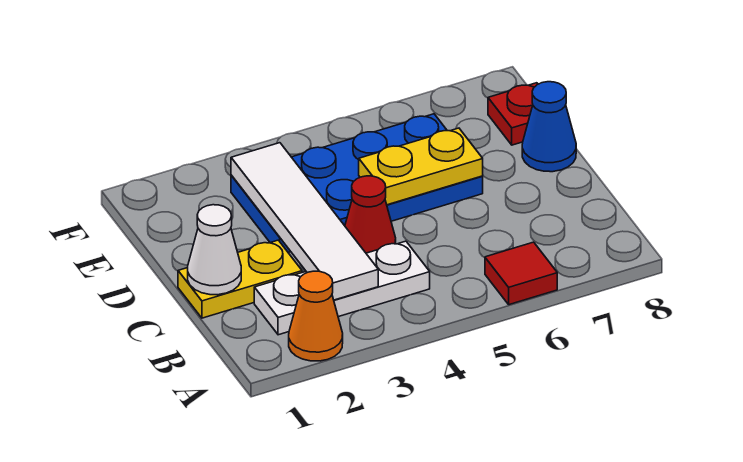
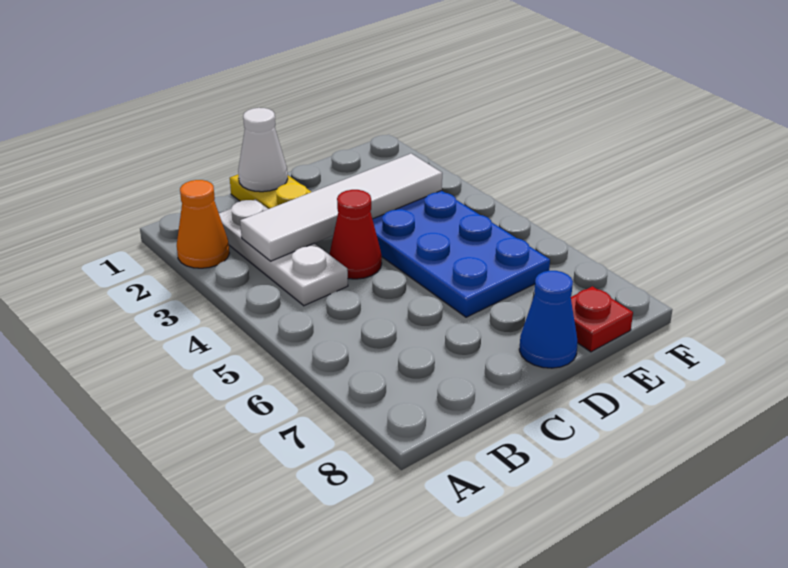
red tile A6 level 1 -> none
yellow plate D5:D6 level 2 -> none

